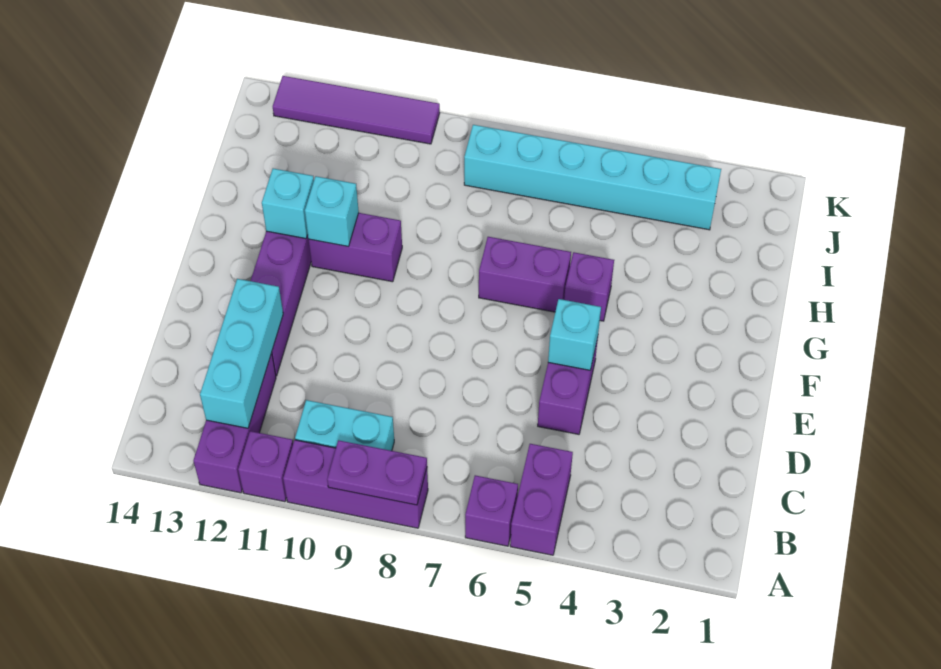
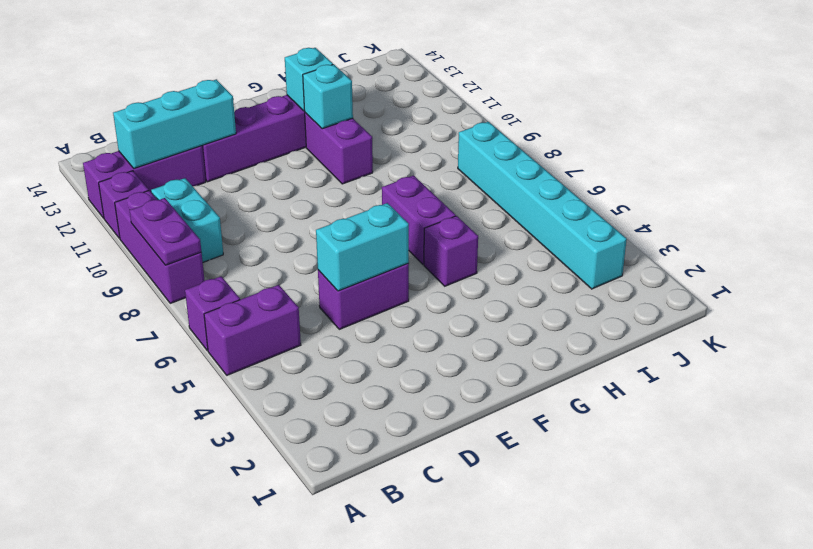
cyan brick E5 level 2 -> cyan brick D5:E5 level 2
purple tile K10:K13 level 1 -> none

